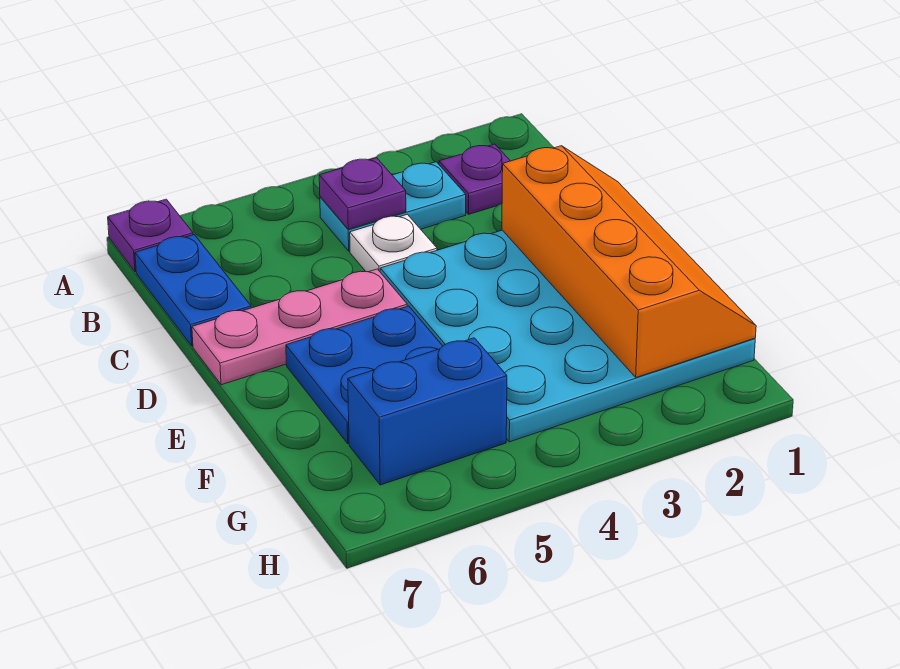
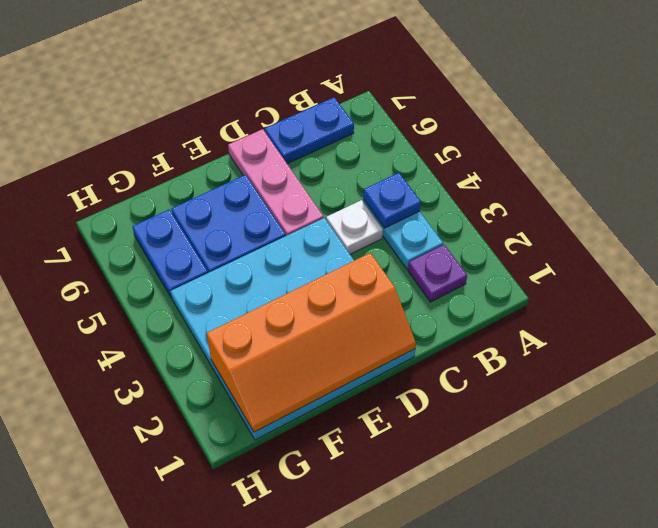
purple plate A7 level 1 -> none
purple plate B4 level 2 -> blue plate B4 level 2
blue brick G5:G6 level 1 -> blue plate G5:G6 level 1

